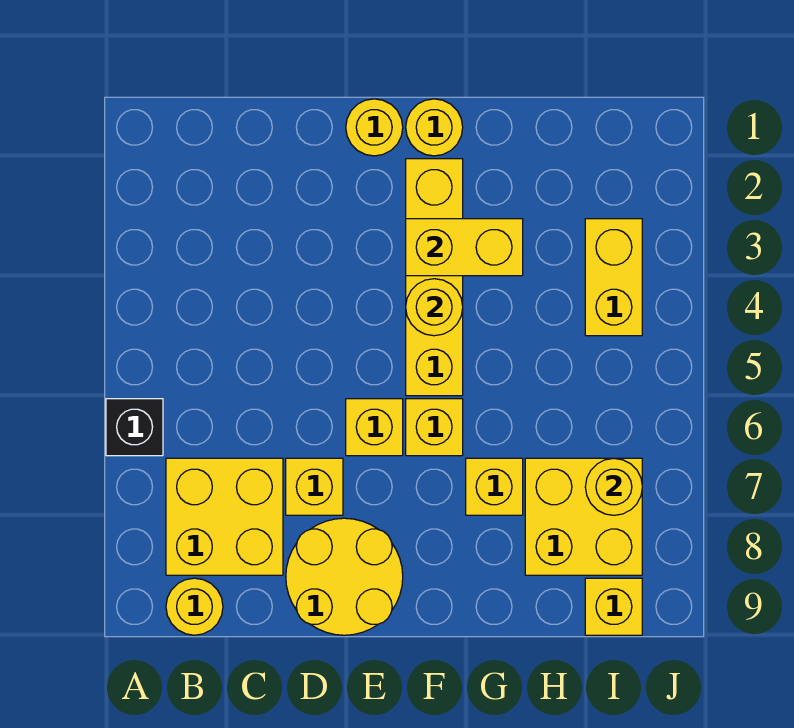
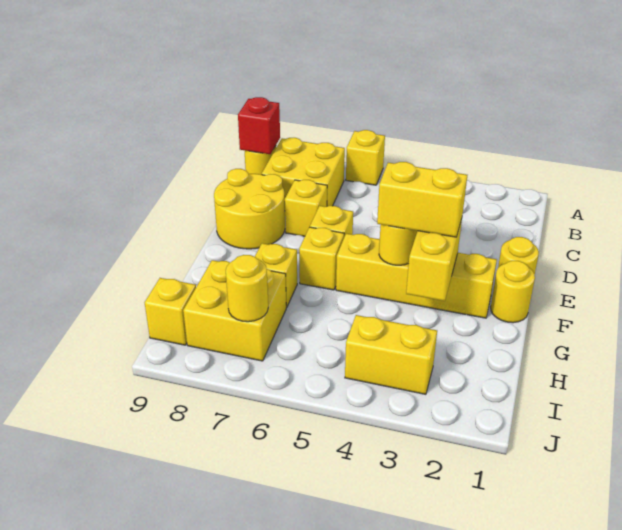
black brick A6 level 1 -> yellow brick A6 level 1
none -> red brick B9 level 2
none -> yellow brick F3:F4 level 3

